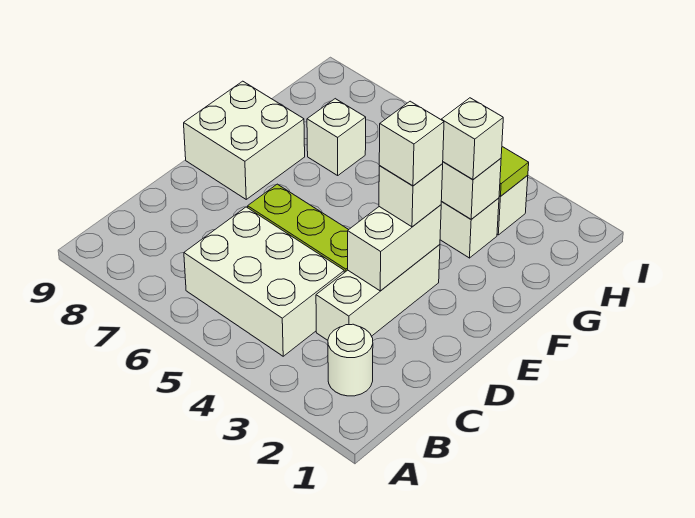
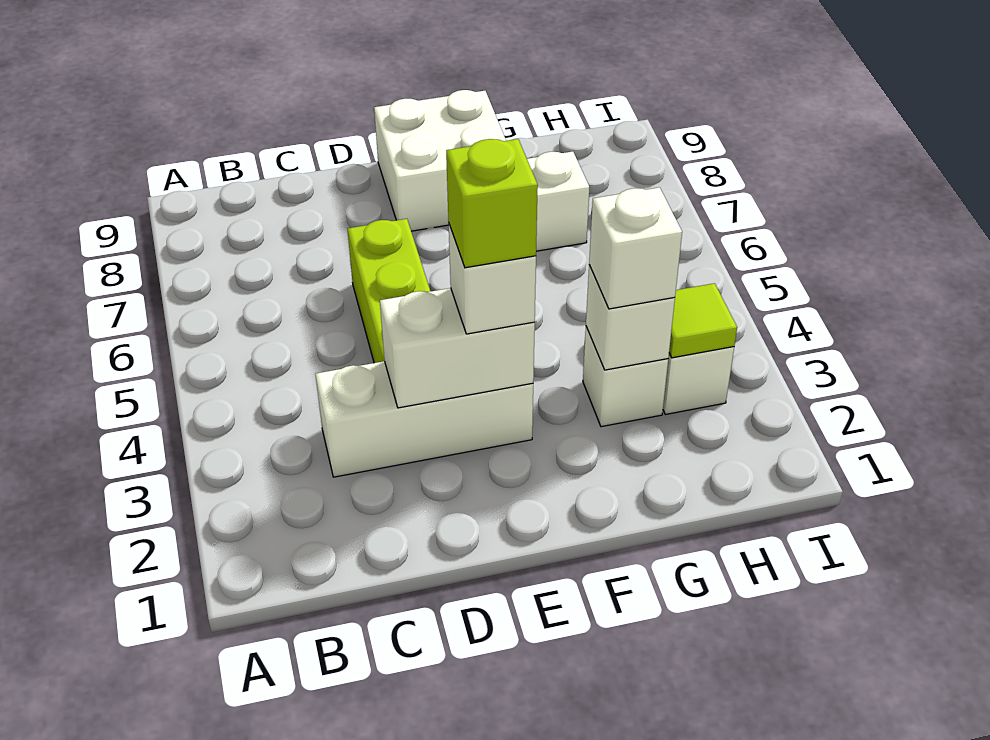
white round brick B2 level 1 -> none
white brick B4:C6 level 1 -> none
white brick E3 level 4 -> lime brick E3 level 4

